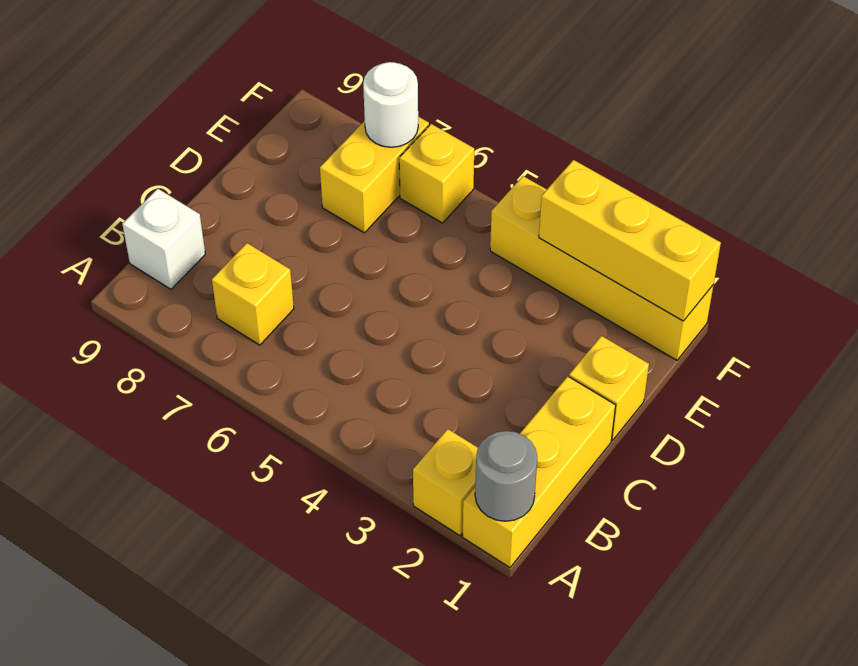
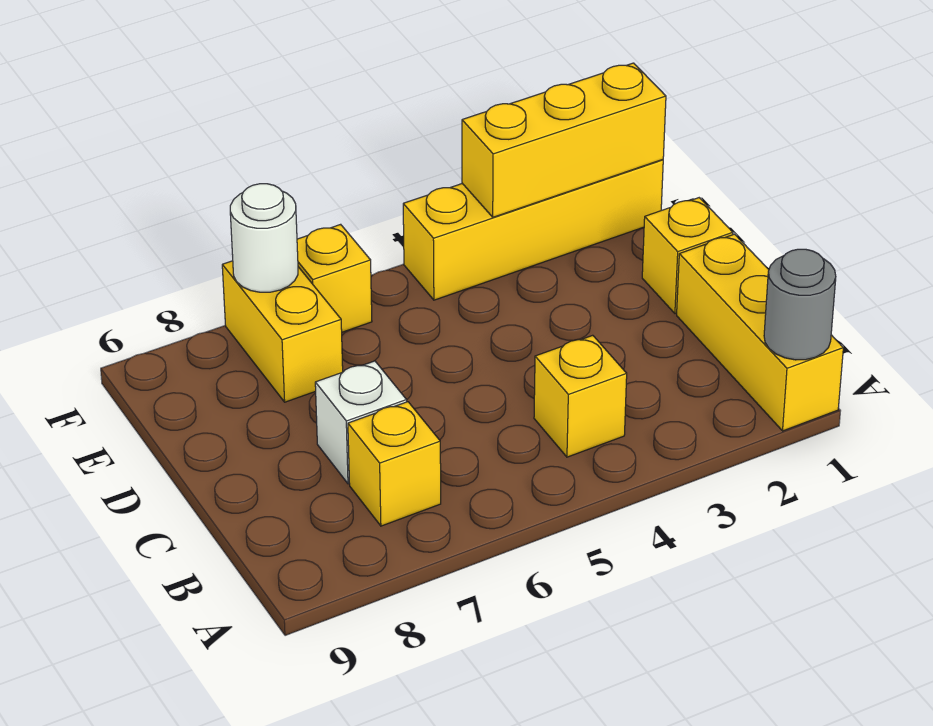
yellow brick A2 level 1 -> yellow brick B4 level 1
white brick B9 level 1 -> white brick C7 level 1

